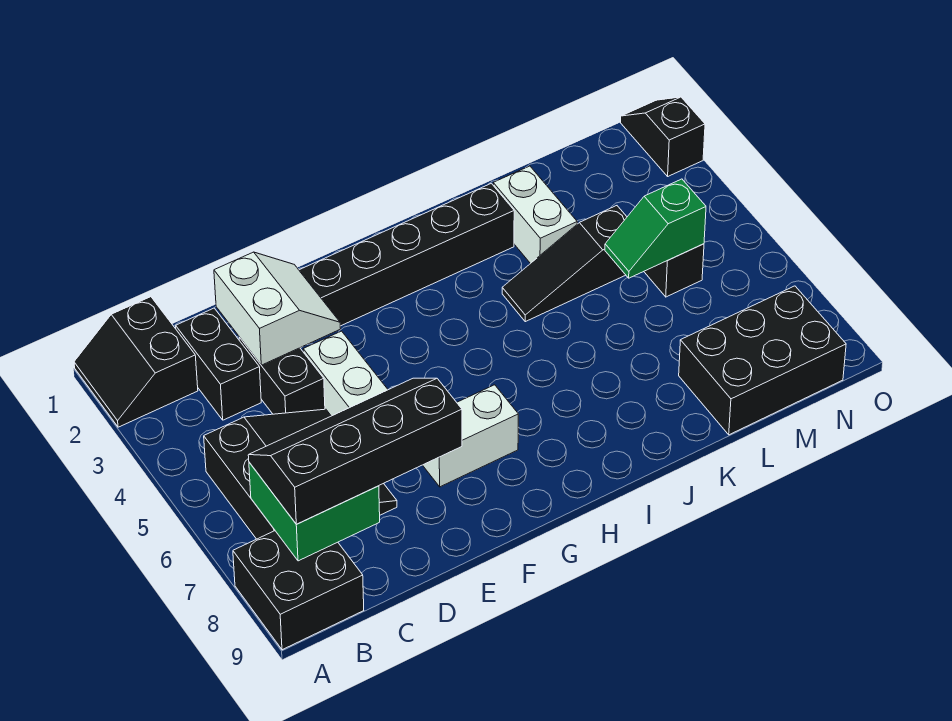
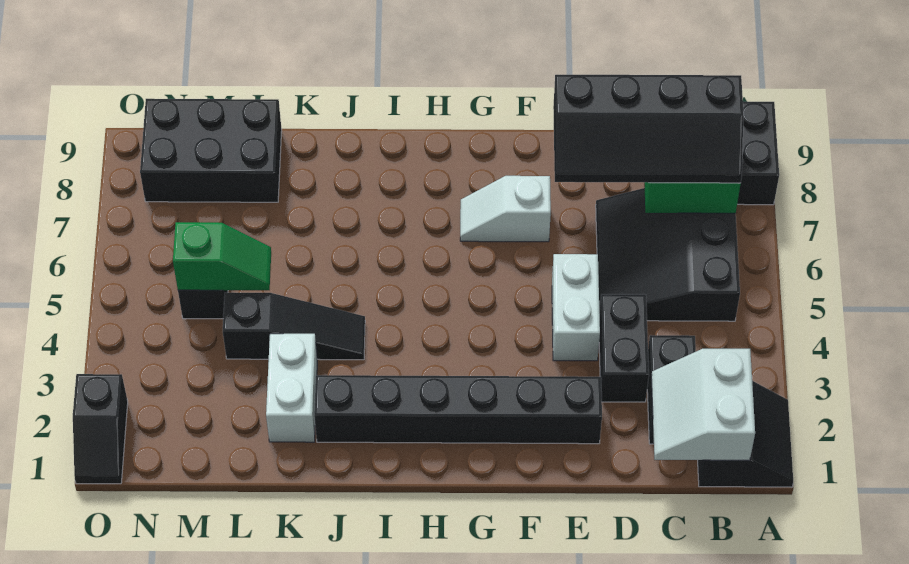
white slope D2:E3 level 2 top D -> white slope B1:C2 level 2 top B
white brick F7:G7 level 1 -> white slope F7:G7 level 1 top F

